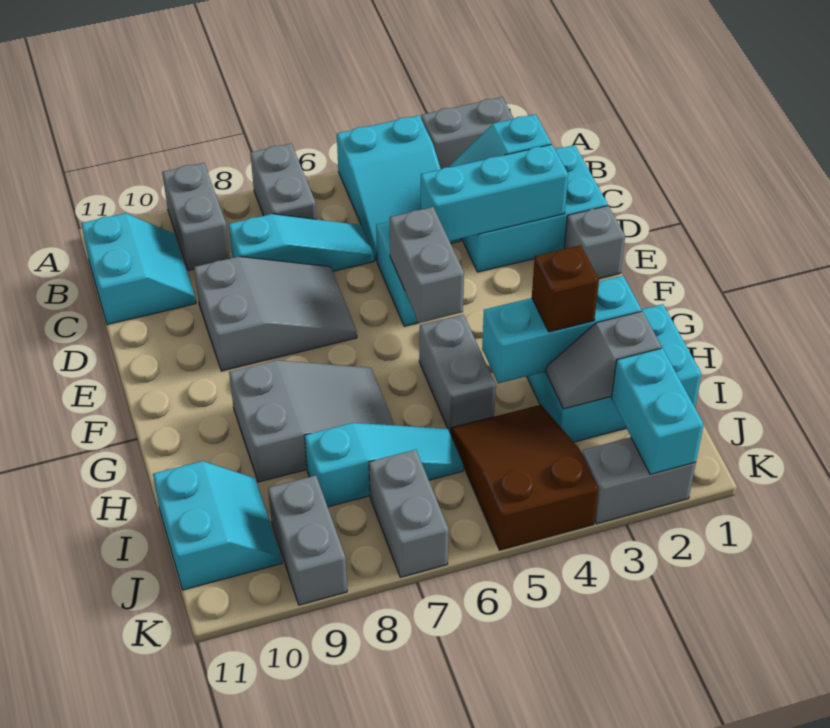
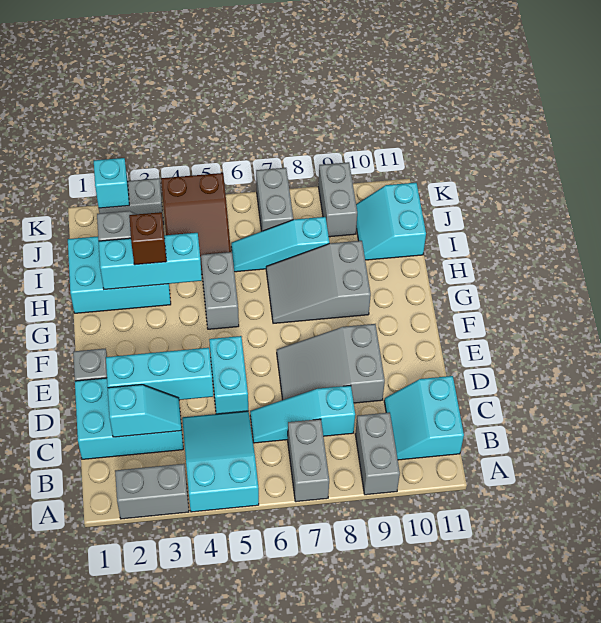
grey brick E5:F5 level 2 -> none
cyan brick J2:K2 level 2 -> cyan brick K2 level 2

